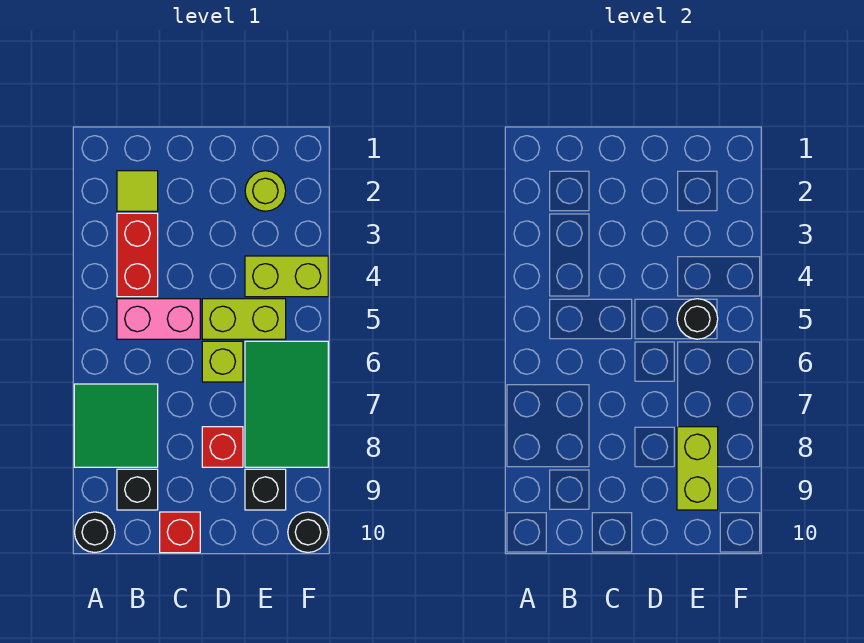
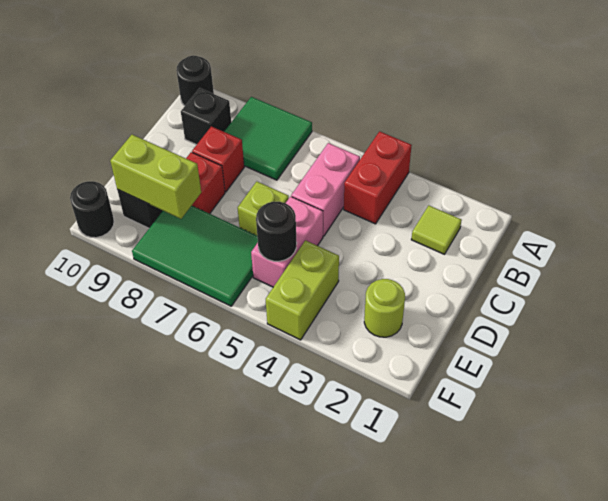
red brick B3:B4 level 1 -> red brick A4:B4 level 1
red brick C10 level 1 -> red brick C8 level 1
lime brick D5:E5 level 1 -> pink brick D5:E5 level 1

